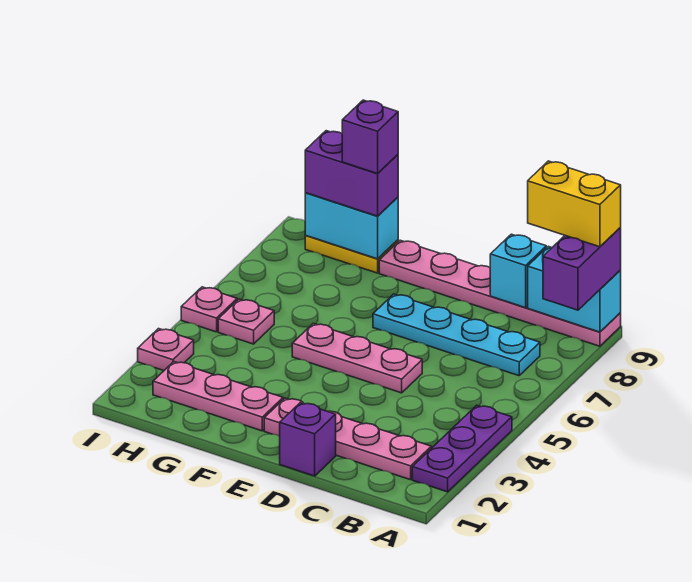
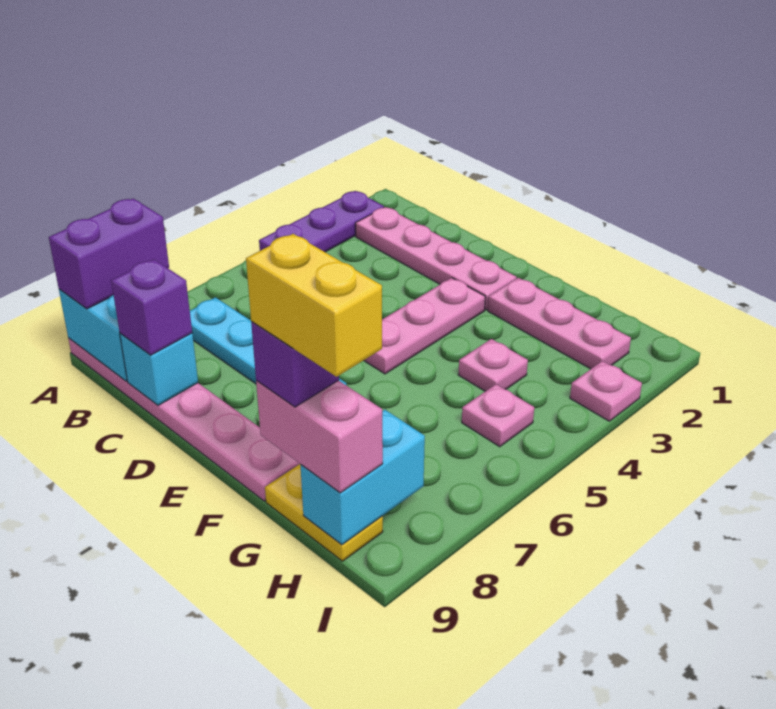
yellow brick A9:B9 level 4 -> yellow brick G9:H9 level 5
purple brick D1 level 1 -> purple brick C9 level 3
pink plate D5:F5 level 1 -> pink plate E3:E5 level 1
cyan brick G9:H9 level 2 -> cyan brick H8:H9 level 2
purple brick G9:H9 level 3 -> pink brick G9:H9 level 3
pink plate I5 level 1 -> pink plate G4 level 1

